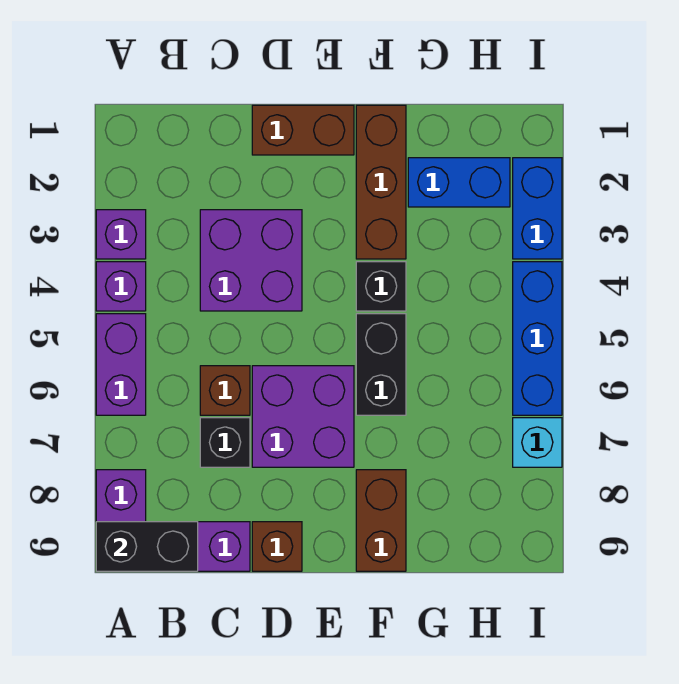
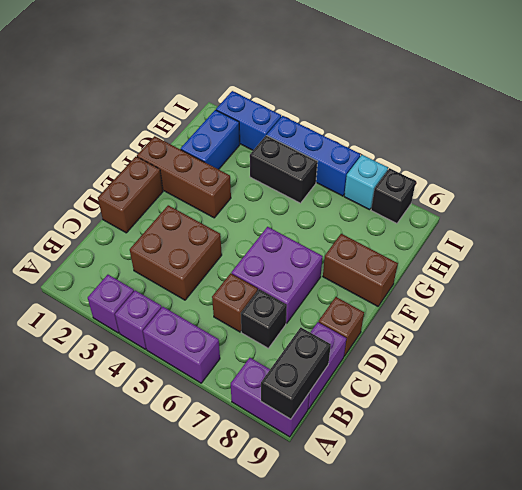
purple brick C3:D4 level 1 -> brown brick C3:D4 level 1
black brick F4 level 1 -> black brick I8 level 1
black brick F5:F6 level 1 -> black brick H4:H5 level 1

